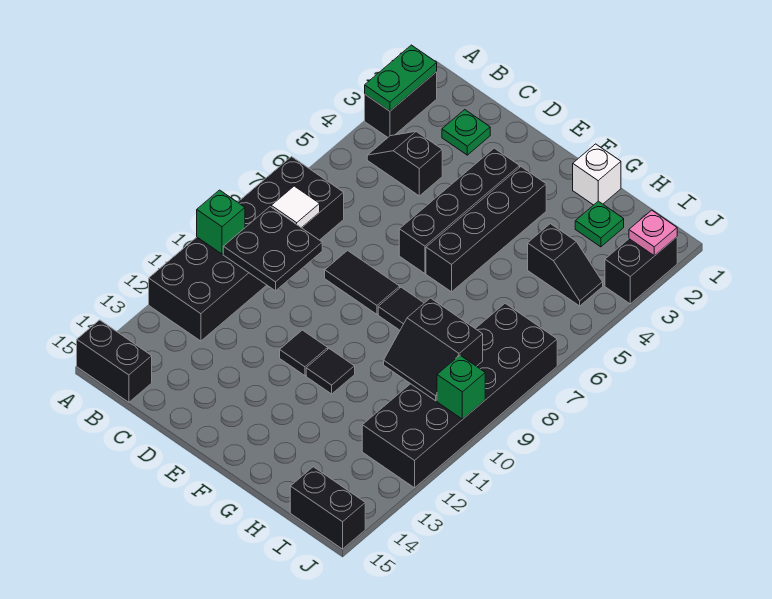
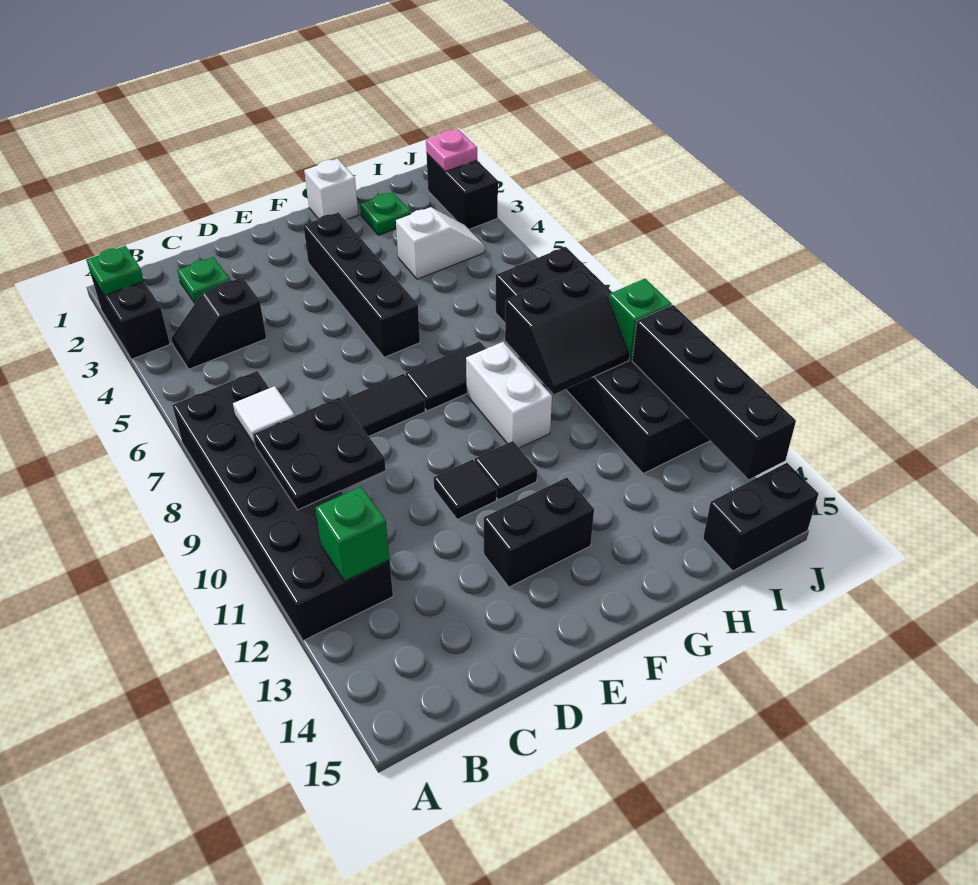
green plate A2:A3 level 2 -> green plate A2 level 2
green brick A10 level 2 -> green brick B12 level 2
black brick A15:B15 level 1 -> black brick E13:F13 level 1
black brick E3:E6 level 1 -> black brick J11:J14 level 2
none -> white brick G9:G10 level 1
black slope H4:I4 level 1 top H -> white slope H4:I4 level 1 top H

